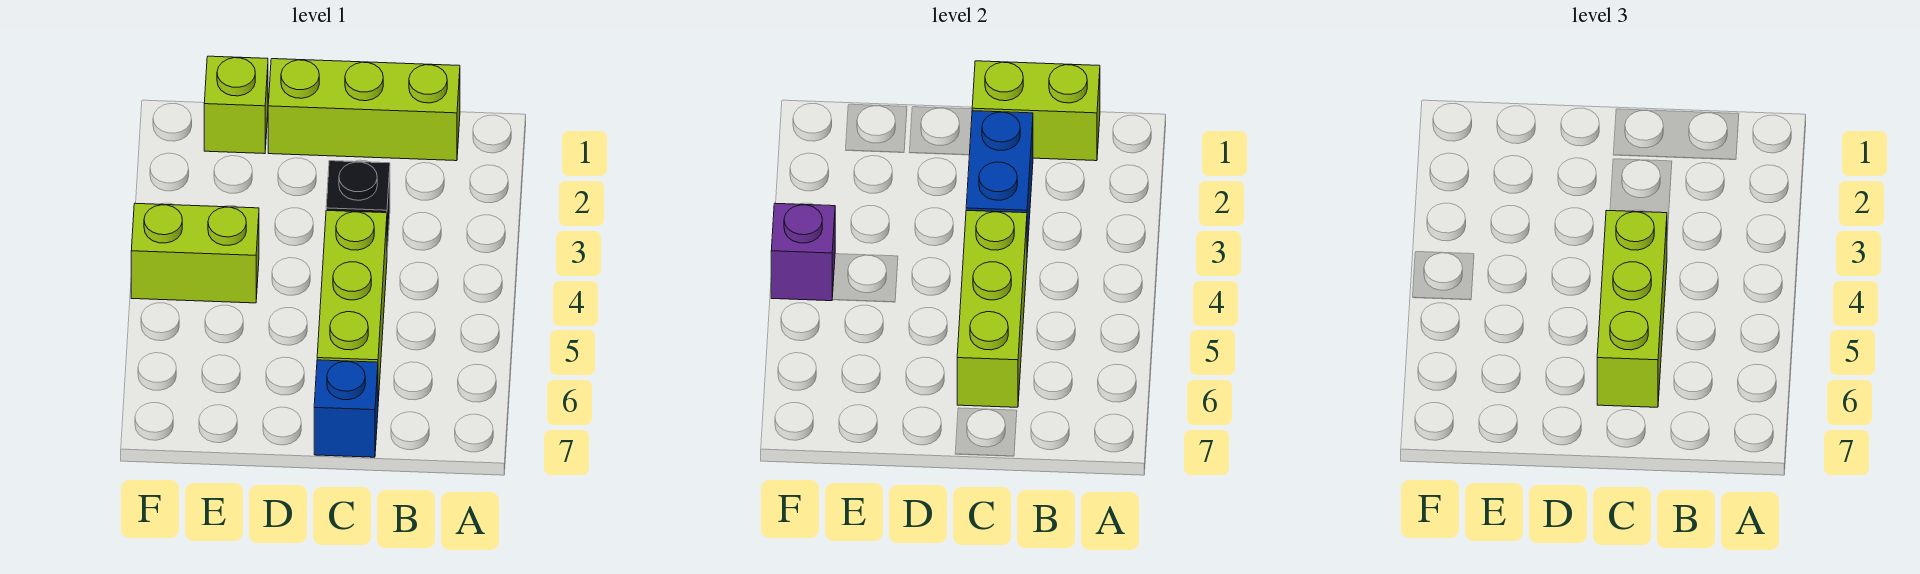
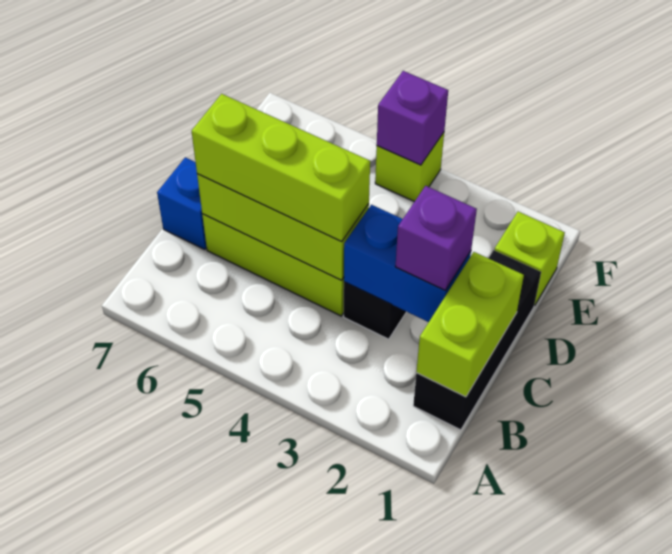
lime brick B1:D1 level 1 -> black brick B1:D1 level 1
none -> purple brick C2 level 3
lime brick E4:F4 level 1 -> lime brick F4 level 1

